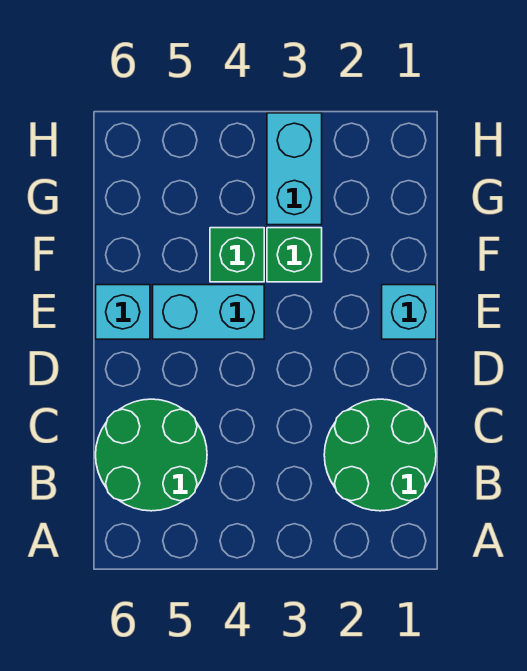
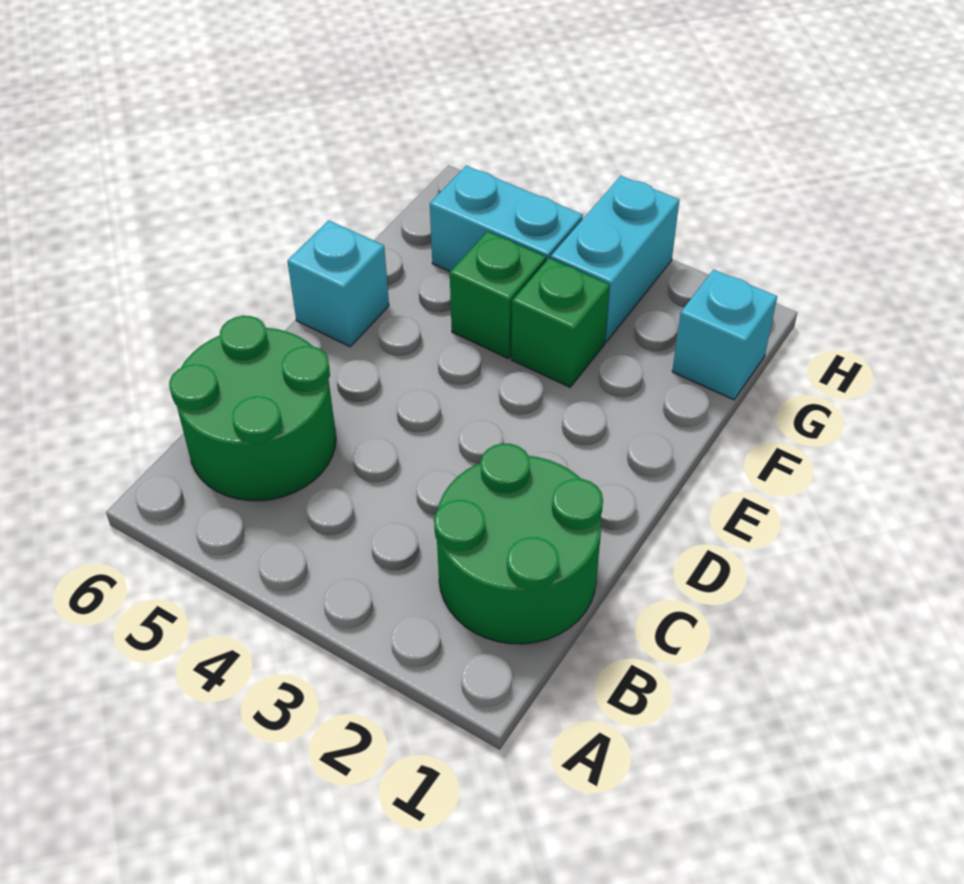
cyan brick E1 level 1 -> cyan brick G1 level 1
cyan brick E4:E5 level 1 -> cyan brick G4:G5 level 1

